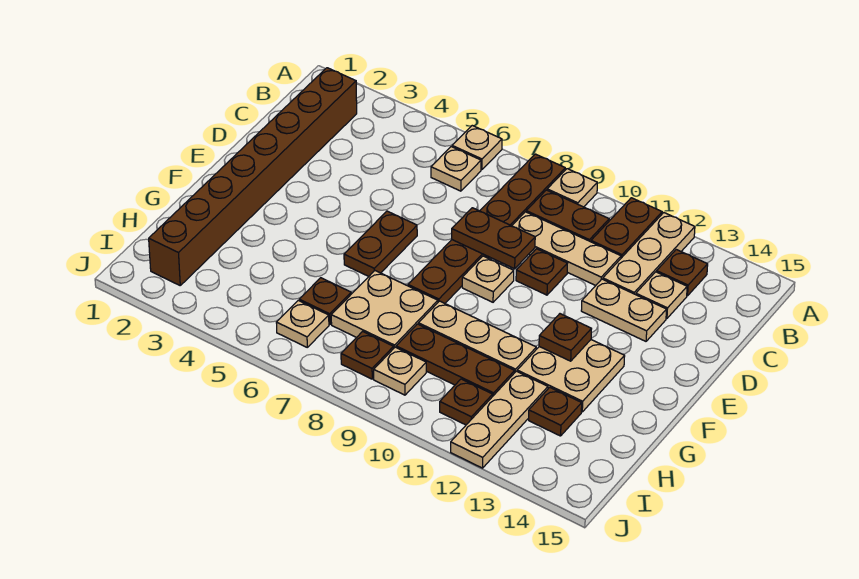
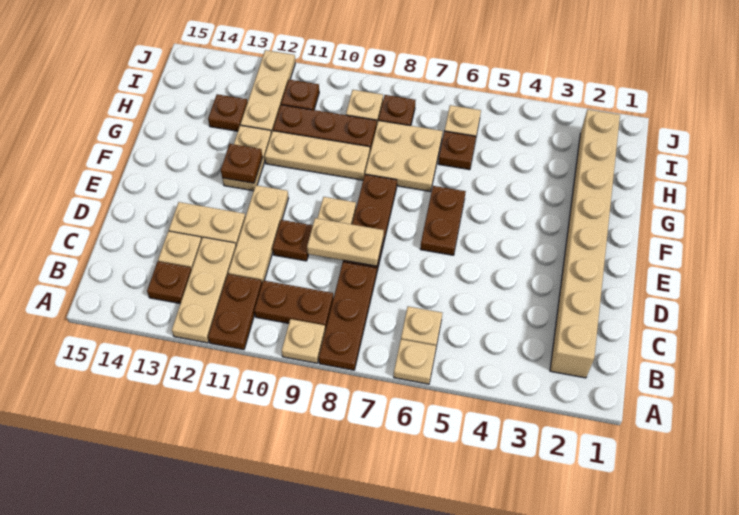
brown brick B2:I2 level 1 -> tan brick B2:I2 level 1
tan plate C9:C11 level 1 -> tan plate C11:E11 level 1
brown plate D8:D9 level 2 -> tan plate D8:D9 level 2
tan plate F12:G13 level 1 -> tan plate F12:G12 level 1

